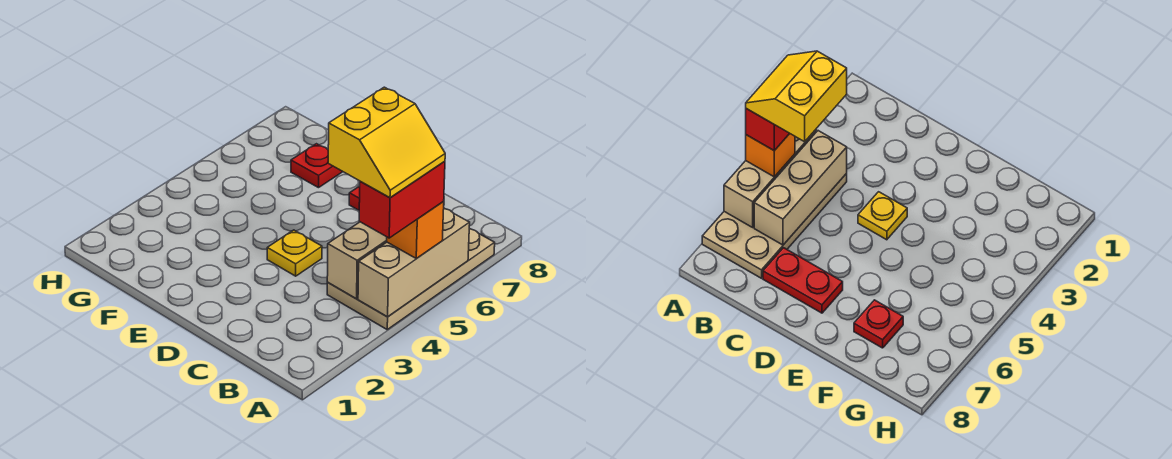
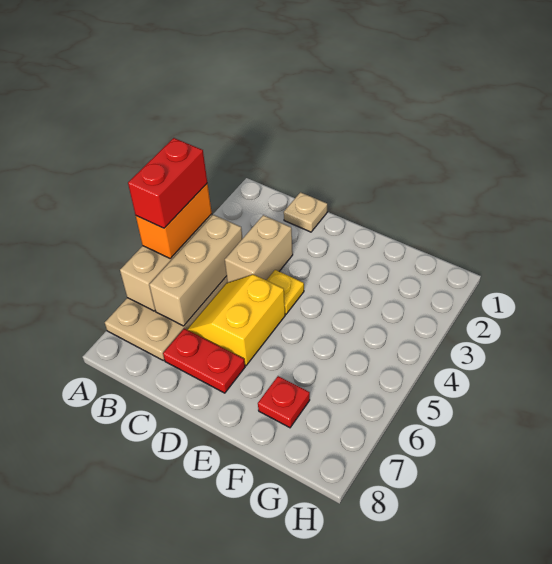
yellow slope A4:B5 level 5 top B -> yellow slope C5:D6 level 1 top D
orange brick A5 level 3 -> orange brick A4:A5 level 3
none -> tan plate C1 level 1
none -> tan brick C3:C4 level 1

